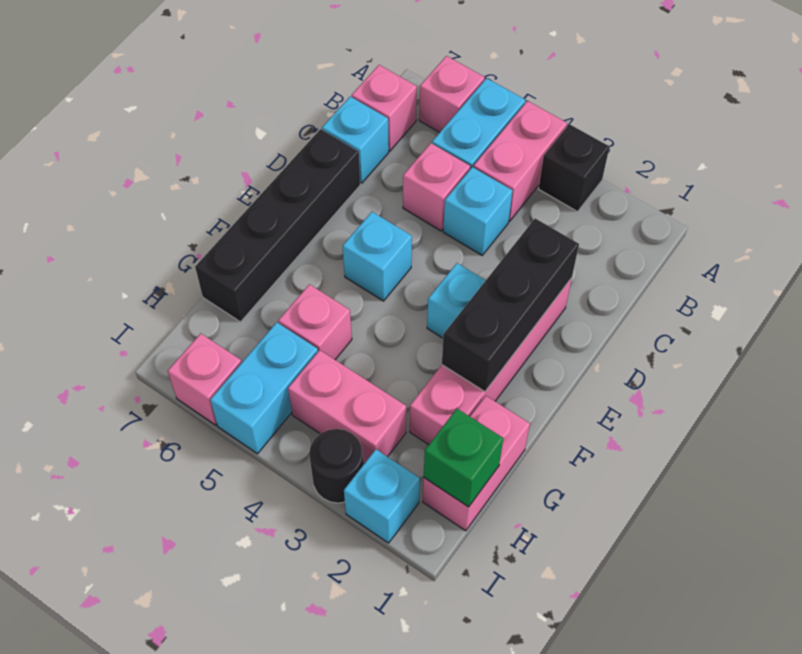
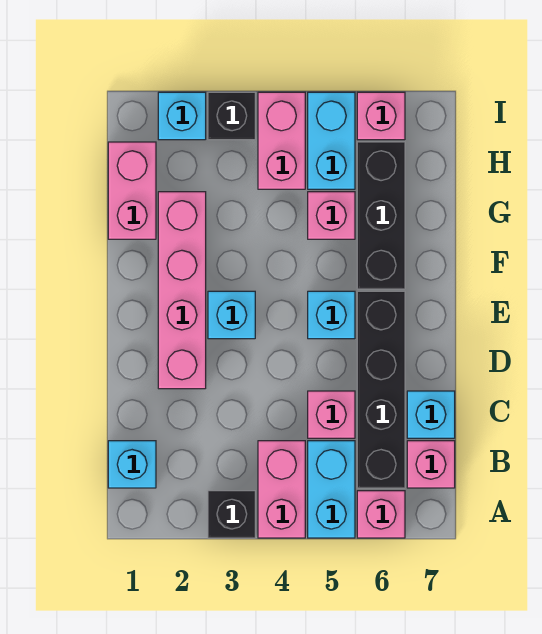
cyan brick C4 level 1 -> cyan brick B1 level 1
black brick D2:F2 level 2 -> black brick F6:H6 level 1
black brick D7:G7 level 1 -> black brick B6:E6 level 1
green brick H1 level 2 -> none
pink brick H3:H4 level 1 -> pink brick H4:I4 level 1
black round brick I3 level 1 -> black brick I3 level 1

